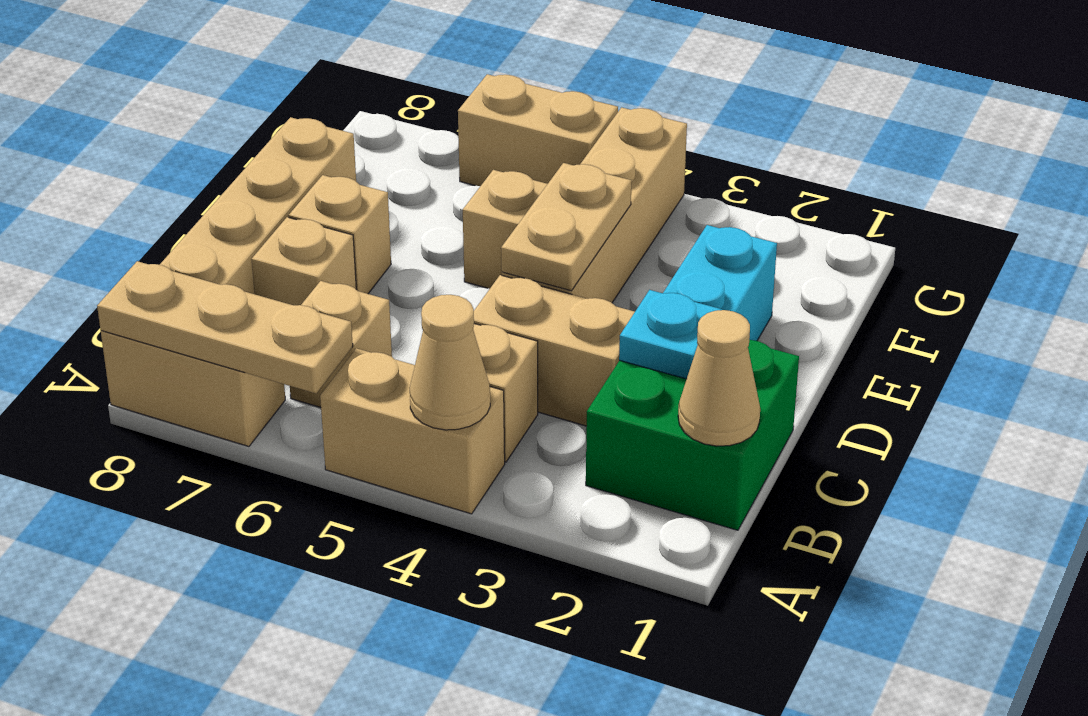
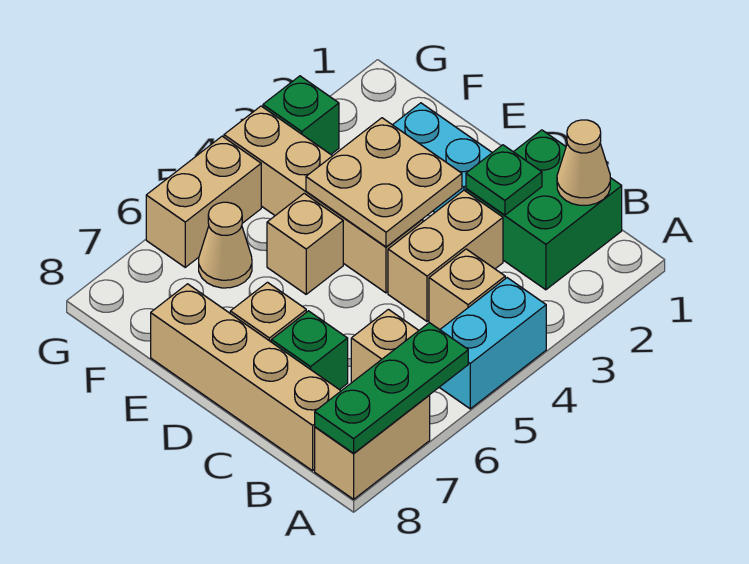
tan brick A4:A5 level 1 -> cyan brick A4:A5 level 1
tan cone A4 level 2 -> tan cone F6 level 1
tan plate A6:A8 level 2 -> green plate A6:A8 level 2
cyan plate C2 level 2 -> green plate C2 level 2
tan brick C7 level 1 -> green brick C7 level 1
tan plate D4:E4 level 2 -> tan plate D3:E4 level 2
none -> green brick G3 level 1

